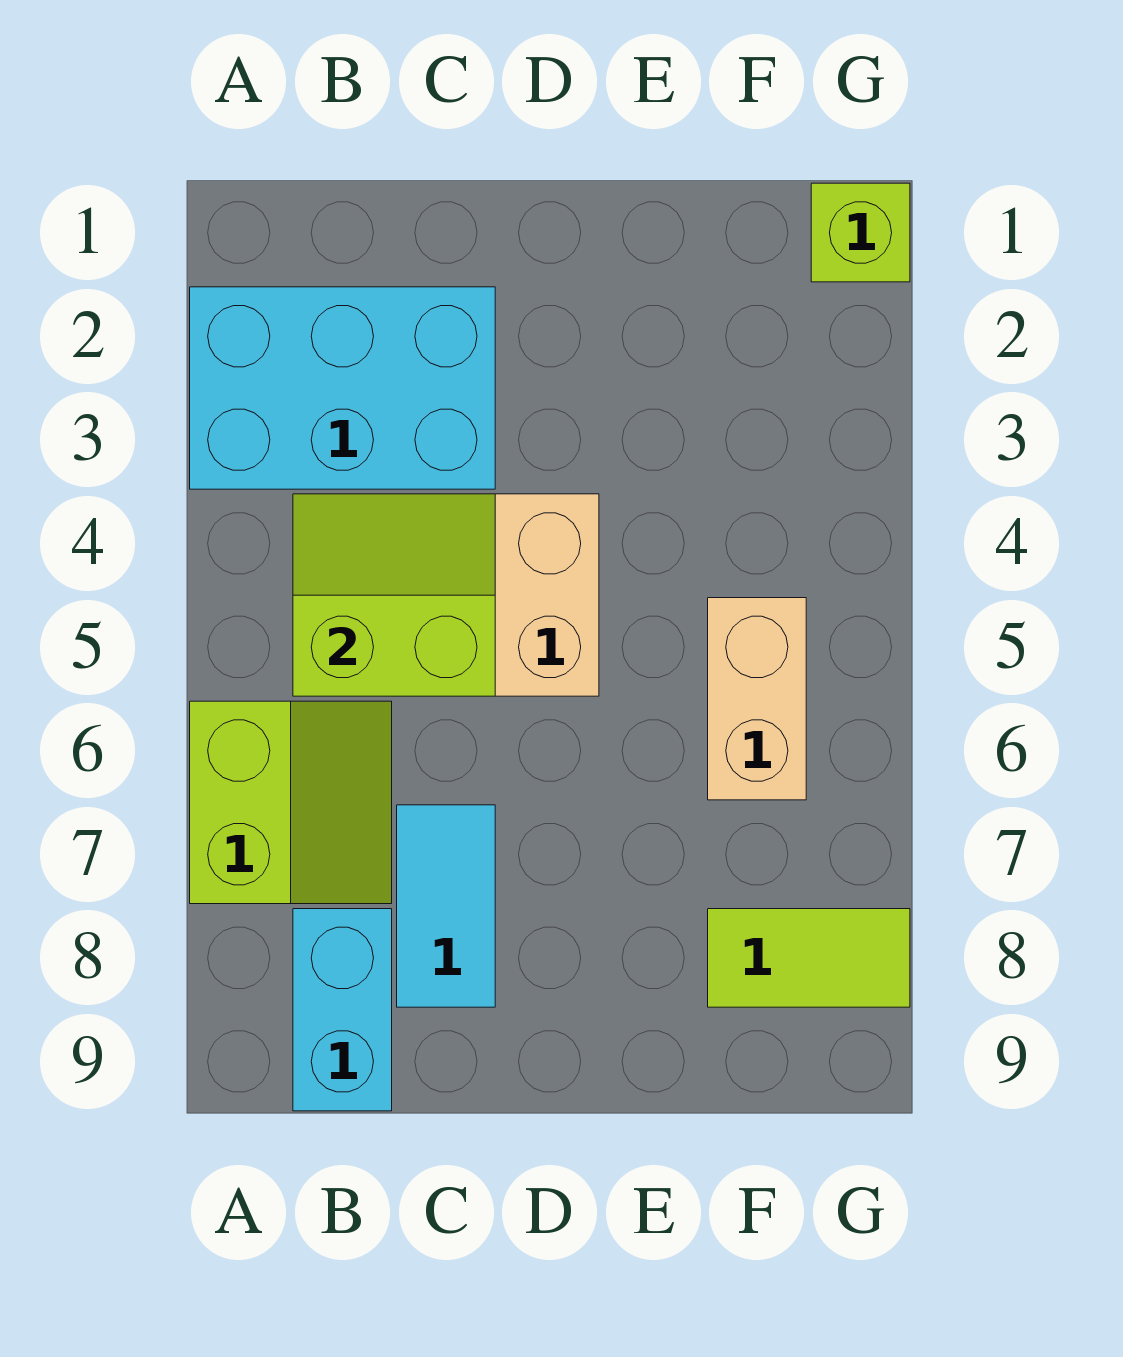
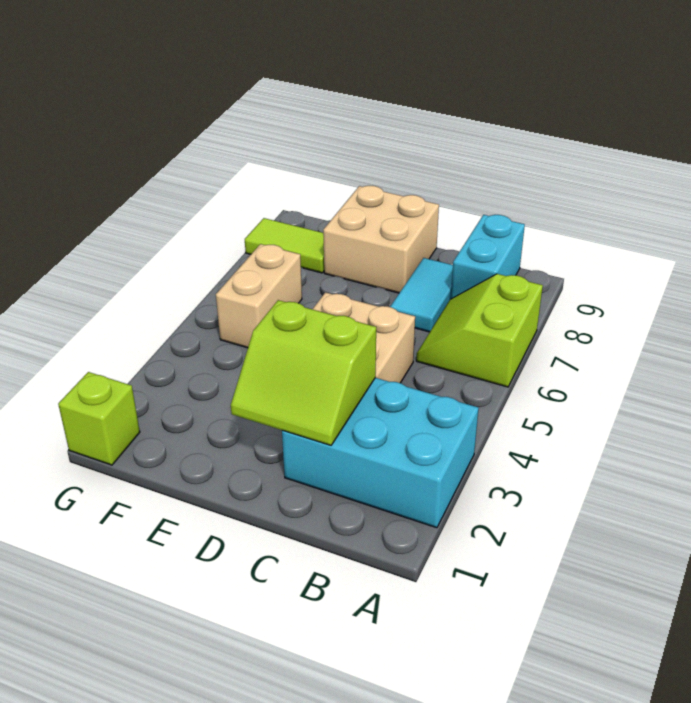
lime slope B4:C5 level 2 top 5 -> lime slope C2:D3 level 2 top 3
none -> tan brick D8:E9 level 1

